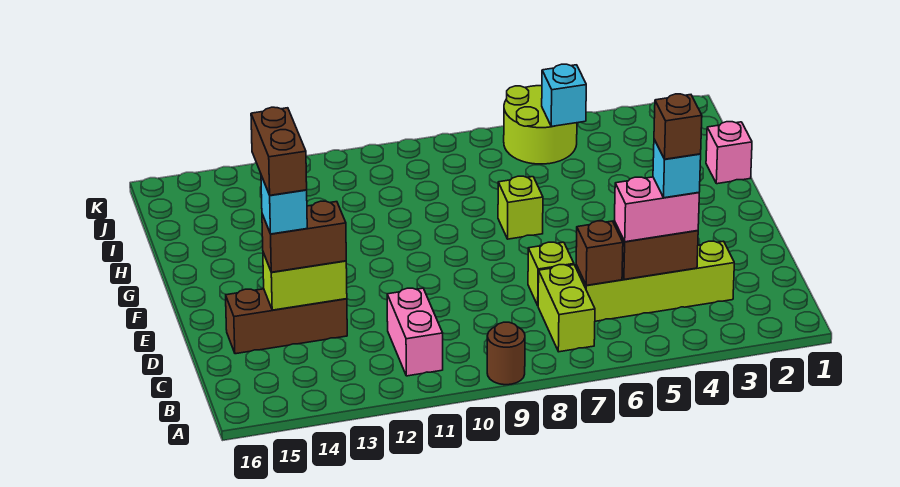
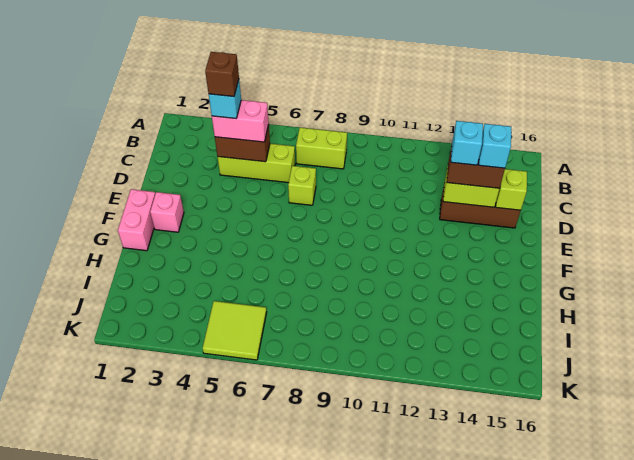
brown round brick A9 level 1 -> none
lime brick B7:C7 level 1 -> lime brick B7:B8 level 1
pink brick B11:C11 level 1 -> pink brick F1:G1 level 1
lime brick C3:C6 level 1 -> lime brick C4:C6 level 1
brown brick C6 level 2 -> none
brown brick D14:E14 level 5 -> none
lime brick G7 level 1 -> lime brick D15 level 2
pink brick H1 level 1 -> pink brick F2 level 1
lime round brick J5:K6 level 1 -> lime tile J5:K6 level 1
cyan brick J5 level 2 -> cyan brick D13 level 4

